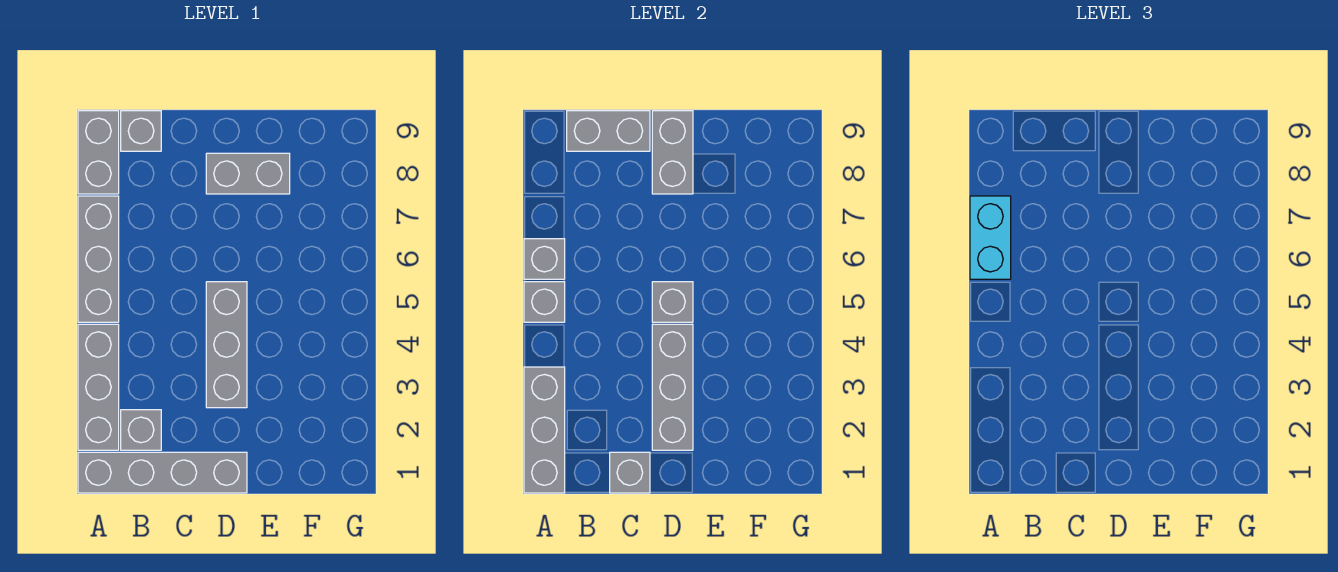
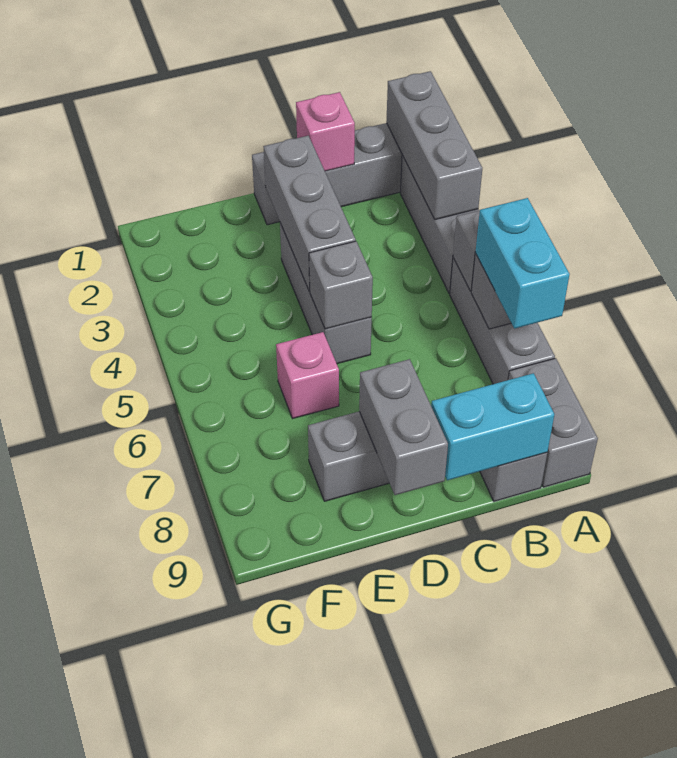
grey brick B2 level 1 -> none
grey brick B9:C9 level 2 -> cyan brick B9:C9 level 2
grey brick C1 level 2 -> pink brick C1 level 2
none -> pink brick E6 level 1

